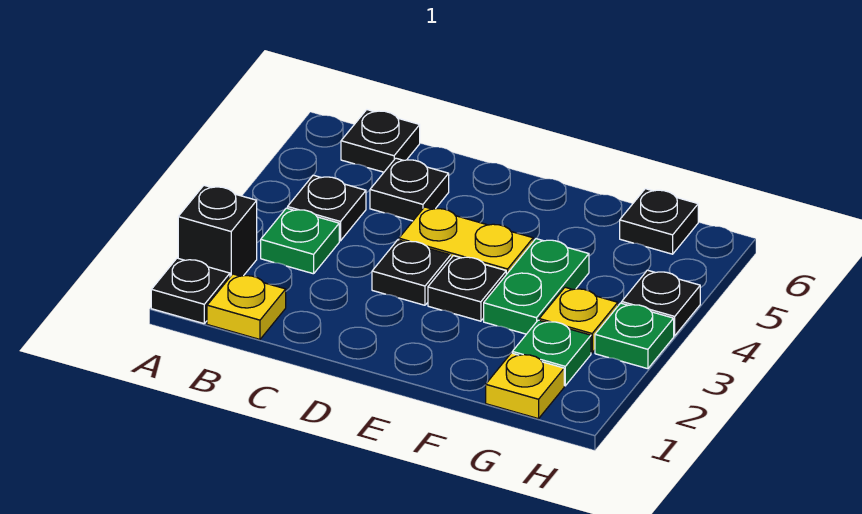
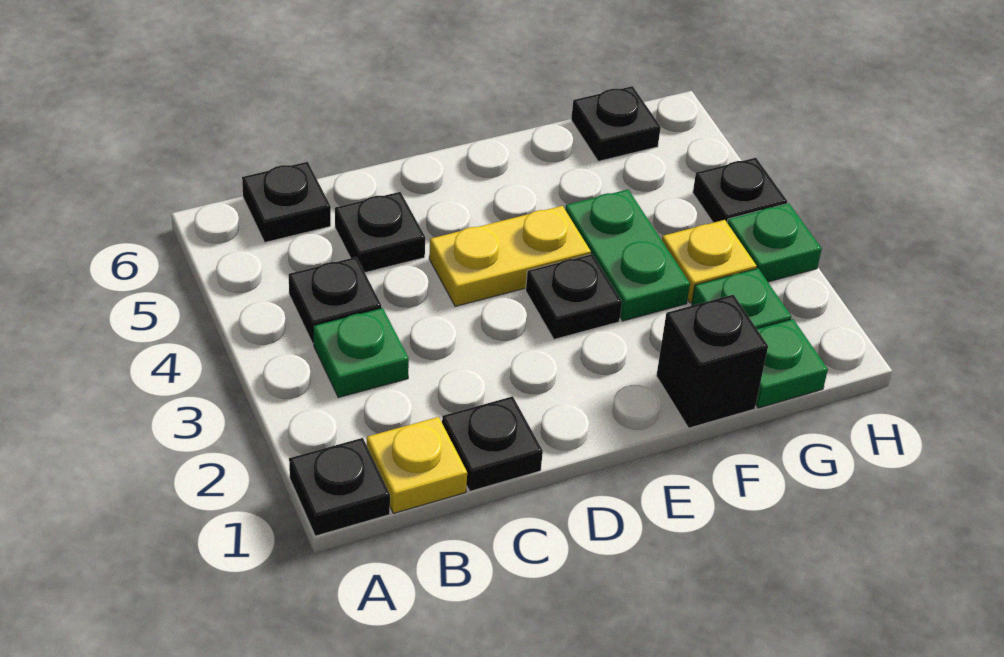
black brick A2 level 1 -> black brick F1 level 1
black plate D3 level 1 -> black plate C1 level 1
yellow plate G1 level 1 -> green plate G1 level 1

